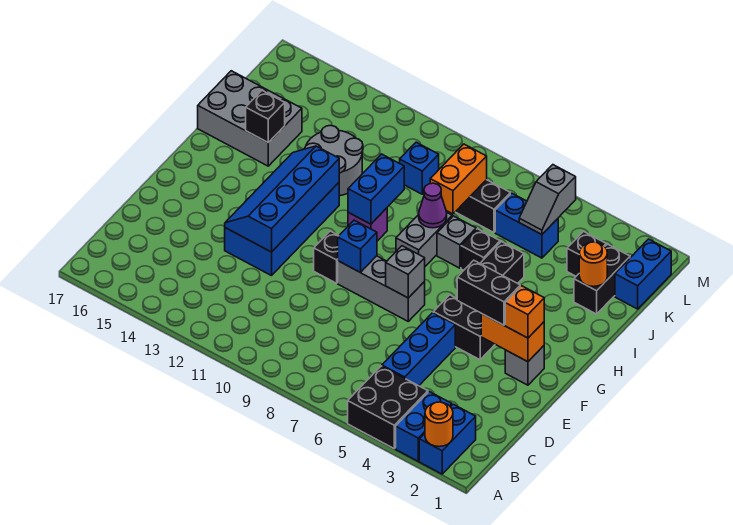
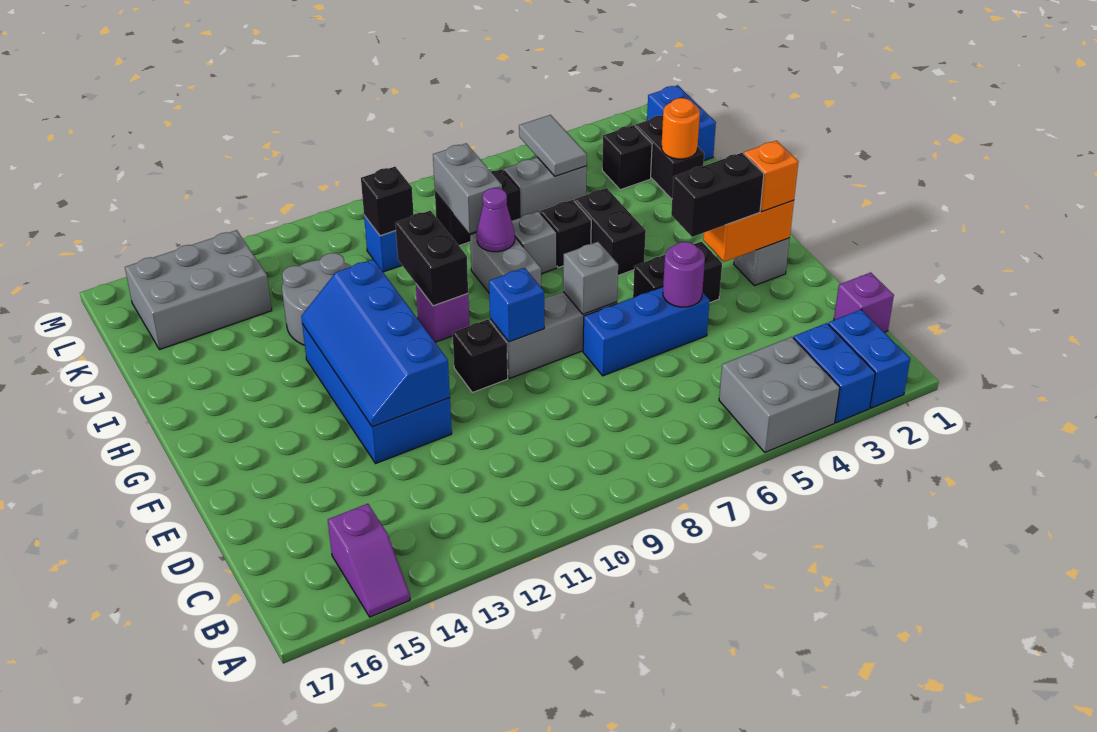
orange round brick A2 level 2 -> none
black brick A4:B5 level 1 -> grey brick A4:B5 level 1
none -> purple slope A15:B15 level 1 top B
none -> purple brick C1 level 1
blue brick C5:E5 level 1 -> blue brick E5:E7 level 1
none -> purple round brick E5 level 2
blue brick H10:I10 level 2 -> black brick H10:I10 level 2
grey brick I15:J17 level 1 -> grey brick K14:L16 level 1
black brick I15 level 2 -> black brick K10 level 2
orange brick J8:K8 level 2 -> grey brick J8:K8 level 2
blue brick K5:K6 level 1 -> grey brick K5:K6 level 1
grey slope K5:L5 level 2 top L -> grey tile K5:L5 level 2

